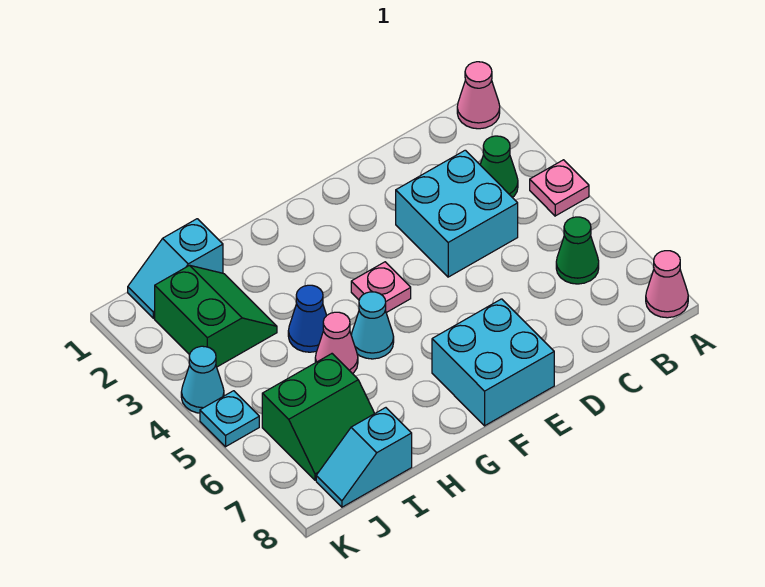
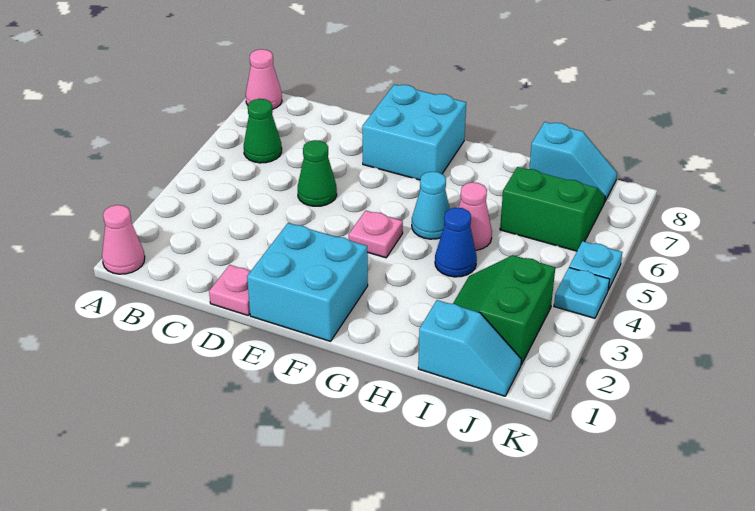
pink plate A4 level 1 -> pink plate D1 level 1
green cone B3 level 1 -> green cone D5 level 1
cyan brick C3:D4 level 1 -> cyan brick E1:F2 level 1
cyan cone K4 level 1 -> cyan plate K4 level 1

